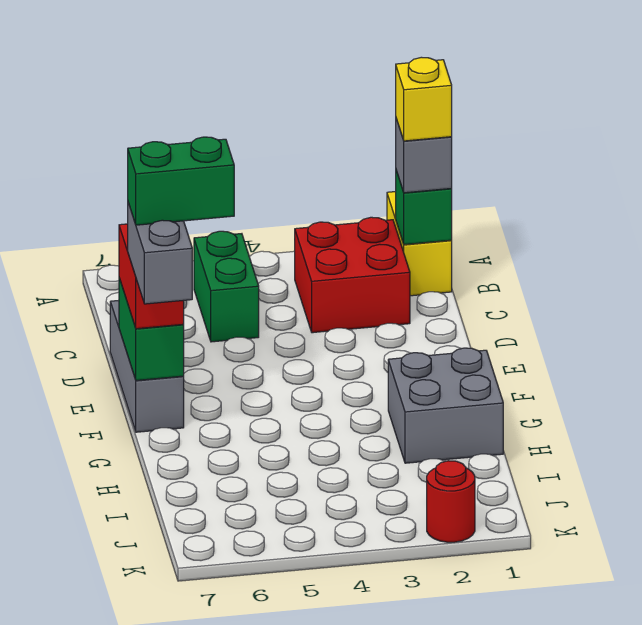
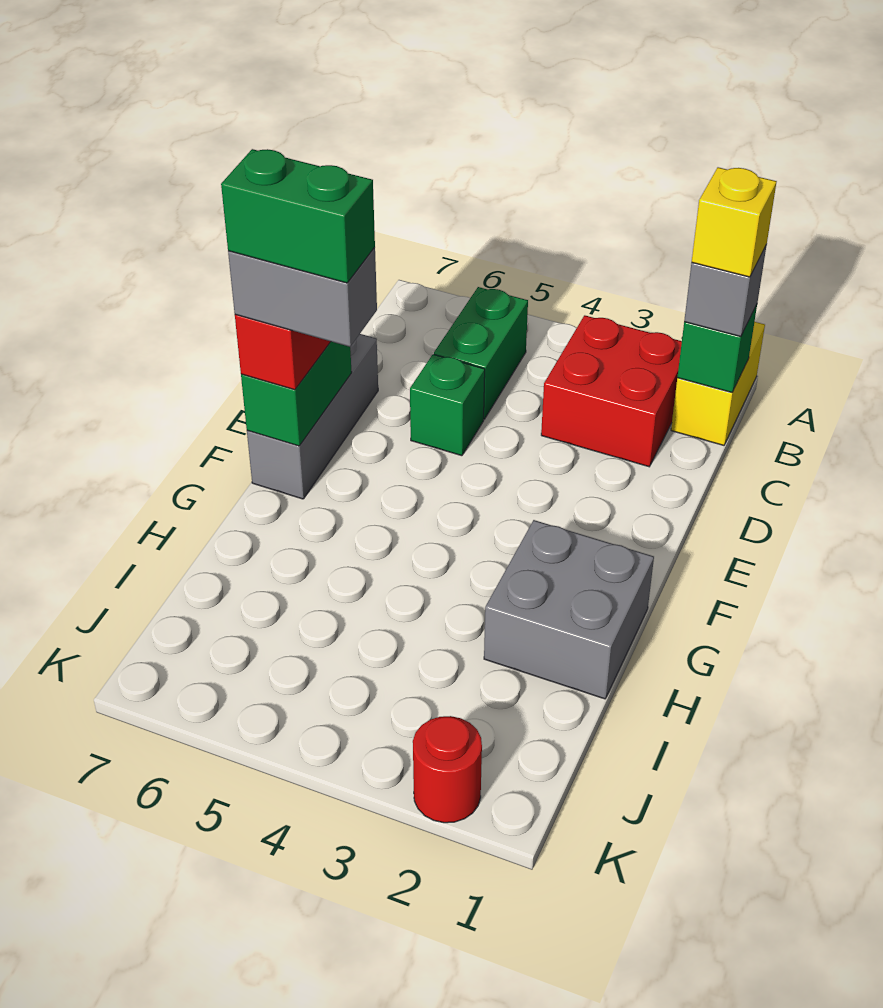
none -> green brick D5 level 1
grey brick F7:G7 level 4 -> grey brick F6:F7 level 4

